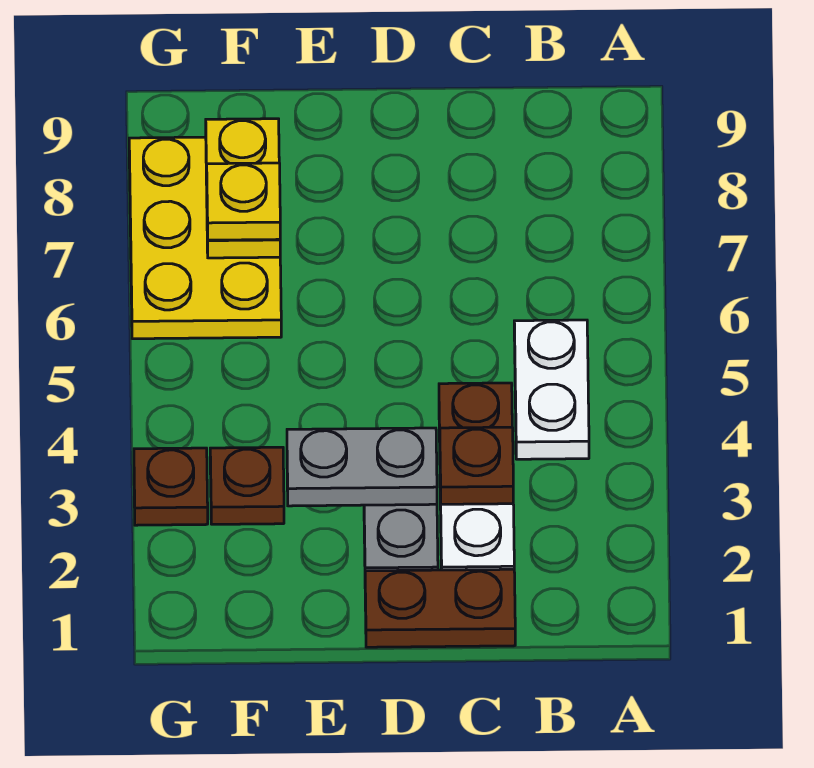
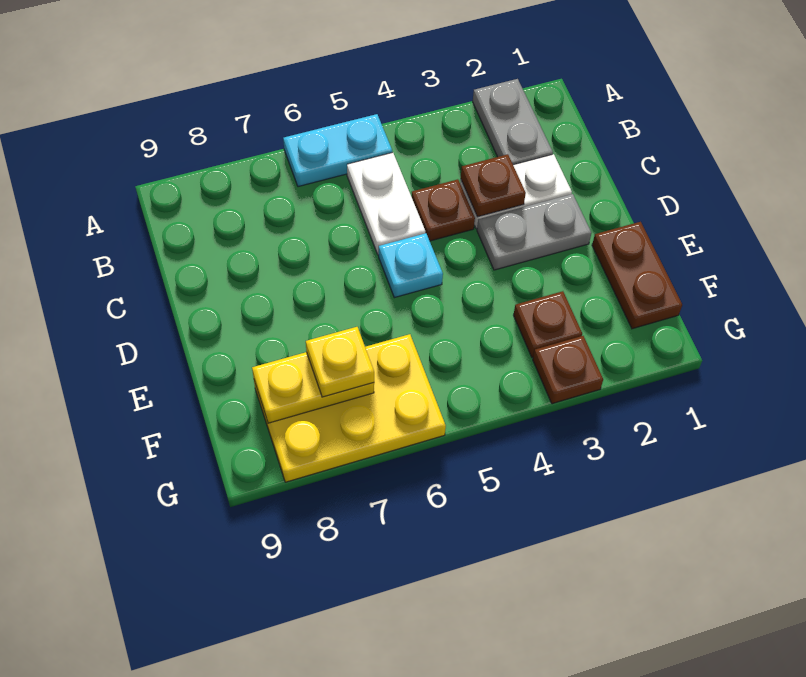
none -> cyan plate A5:A6 level 1
white plate B4:B5 level 1 -> white plate B5:C5 level 1
brown plate C1:D1 level 1 -> brown plate E1:F1 level 1
grey plate D3:E3 level 2 -> grey plate A2:B2 level 1
none -> cyan plate D5 level 1

